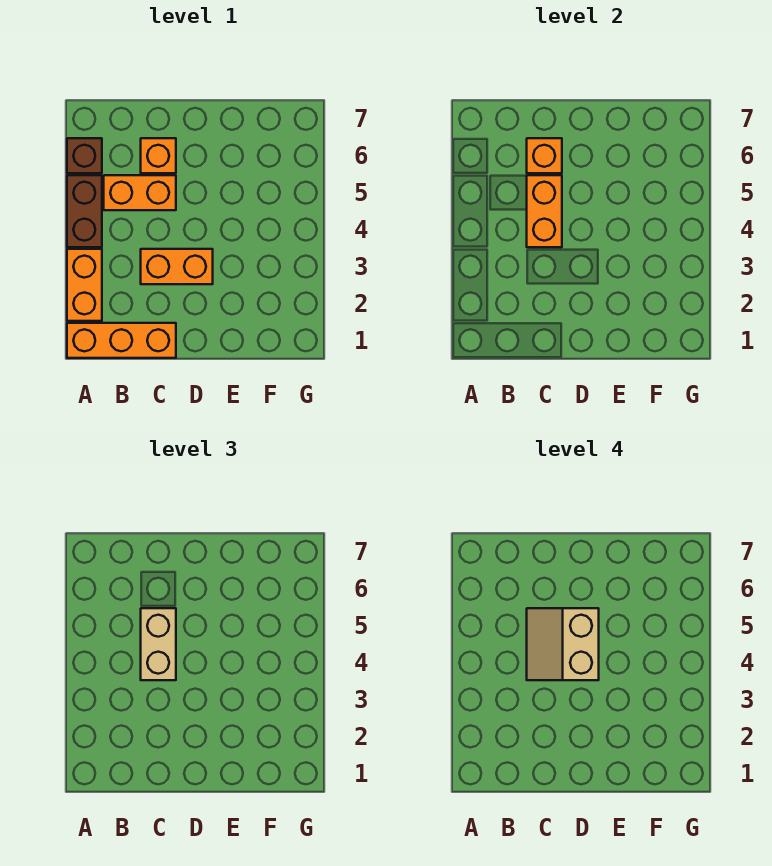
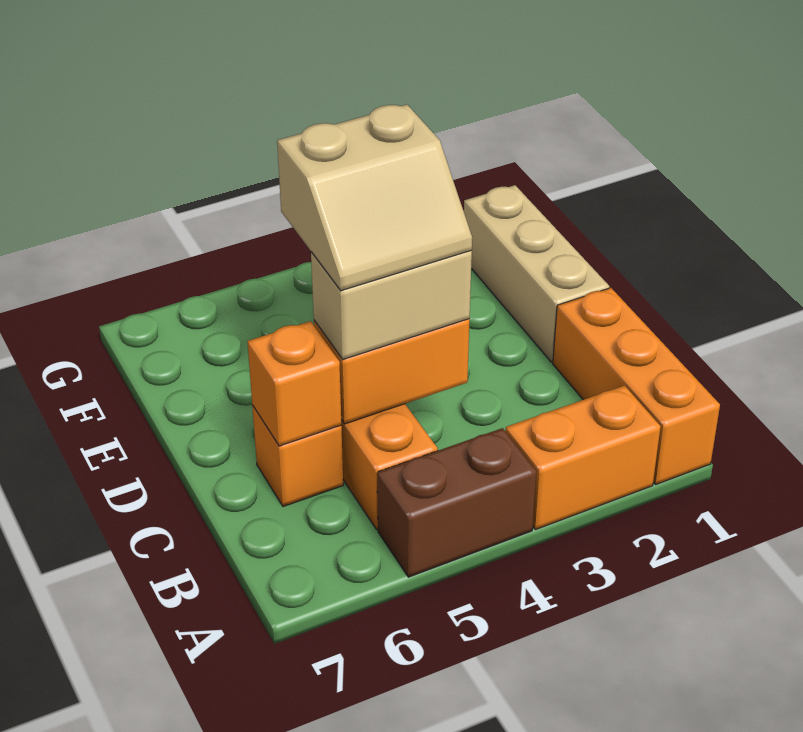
brown brick A6 level 1 -> none
orange brick C3:D3 level 1 -> none
none -> tan brick D1:F1 level 1

